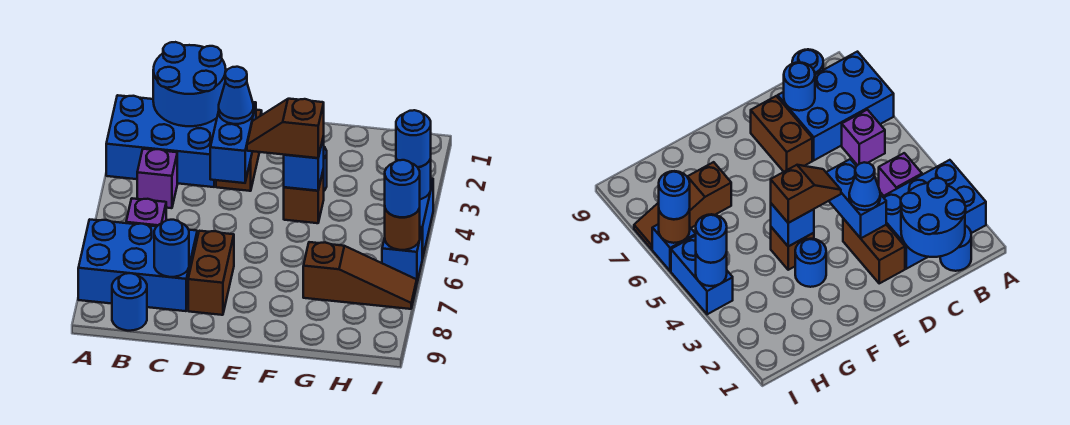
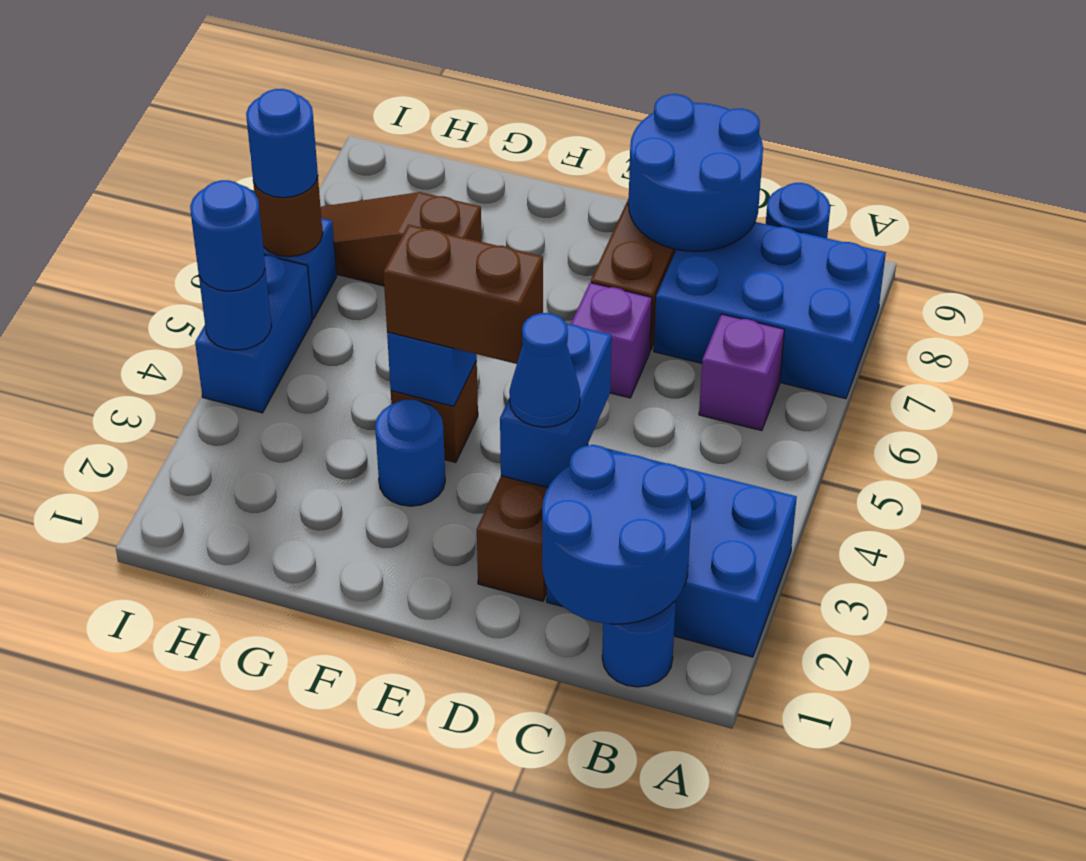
purple brick B4 level 1 -> purple brick D6 level 1
blue round brick C8 level 2 -> blue round brick C8:D9 level 2
brown slope E4:F4 level 3 top F -> brown brick E4:F4 level 3

